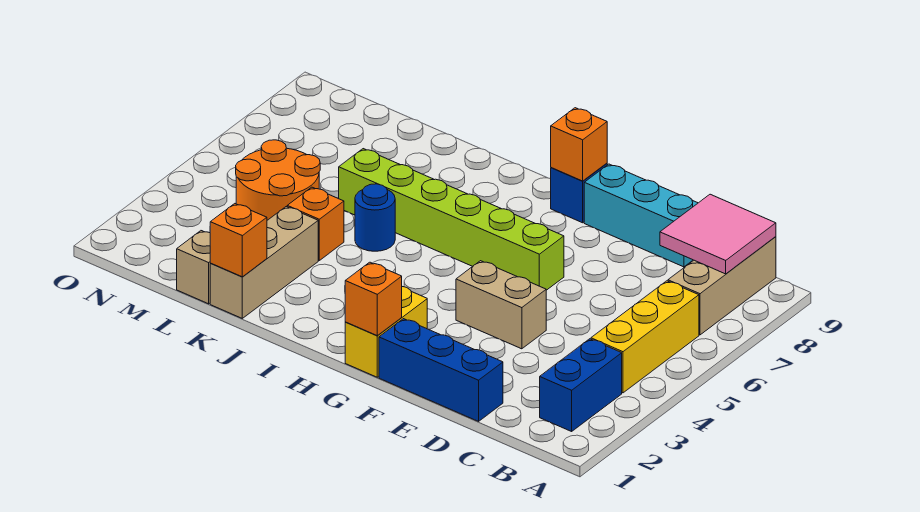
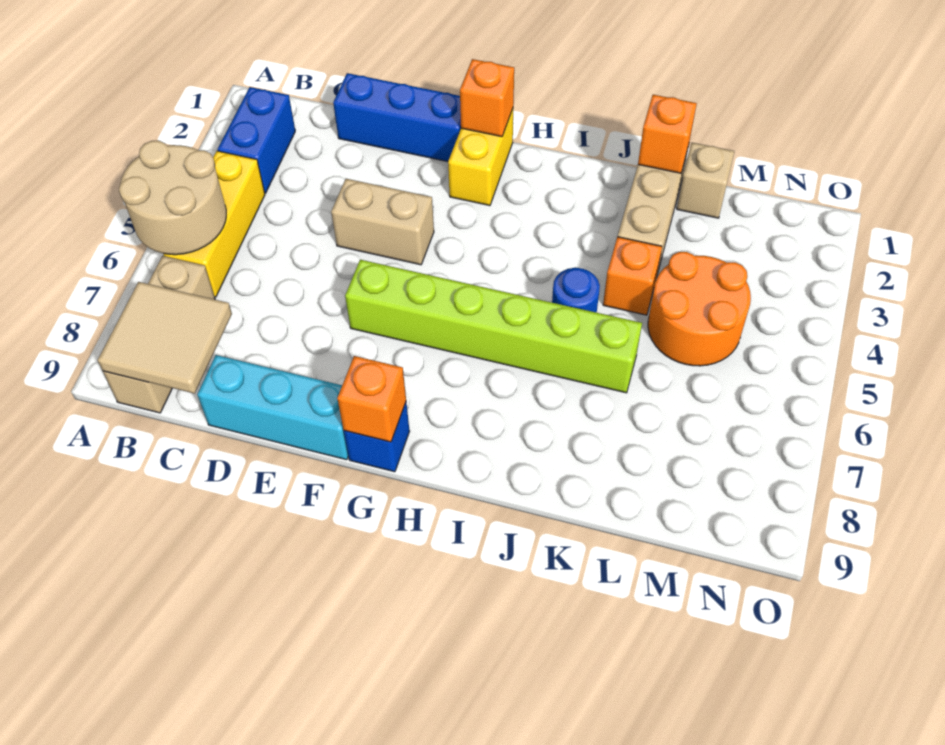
none -> tan round brick A5:B6 level 2
pink tile B8:C9 level 2 -> tan tile B8:C9 level 2

